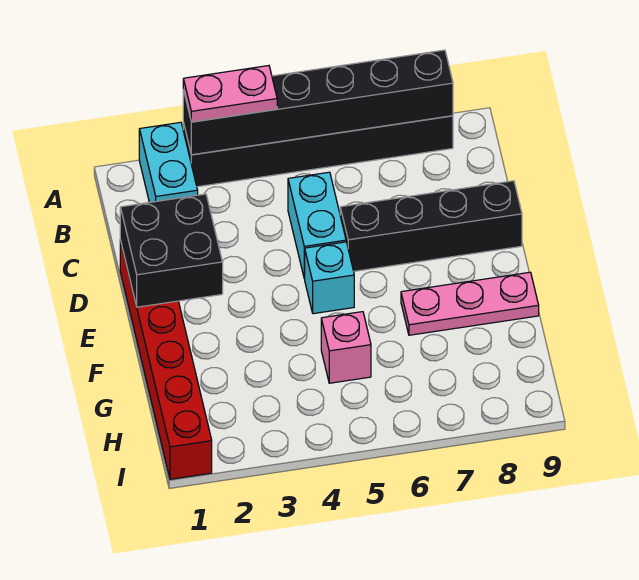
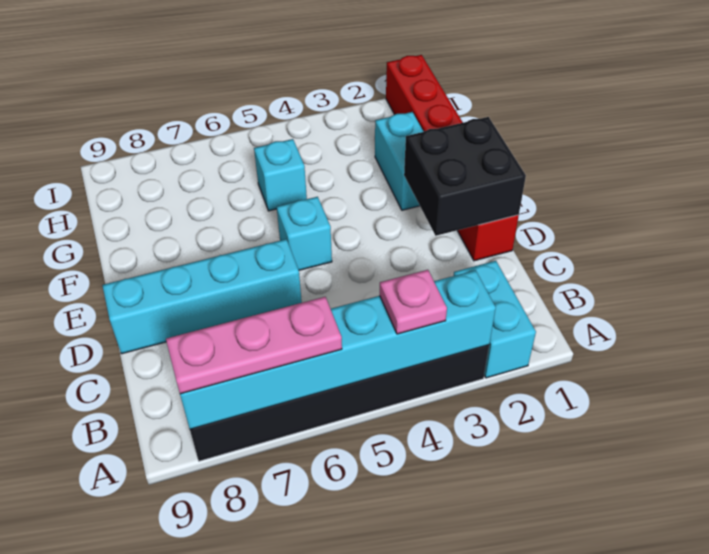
black brick A3:A8 level 2 -> cyan brick A3:A8 level 2
pink plate A3:A4 level 3 -> pink plate A4 level 3
cyan brick C5:D5 level 1 -> cyan brick F2:G2 level 1
black brick D6:D9 level 1 -> cyan brick D6:D9 level 1
pink plate F7:F9 level 1 -> pink plate A6:A8 level 3
pink brick G5 level 1 -> cyan brick G5 level 1

